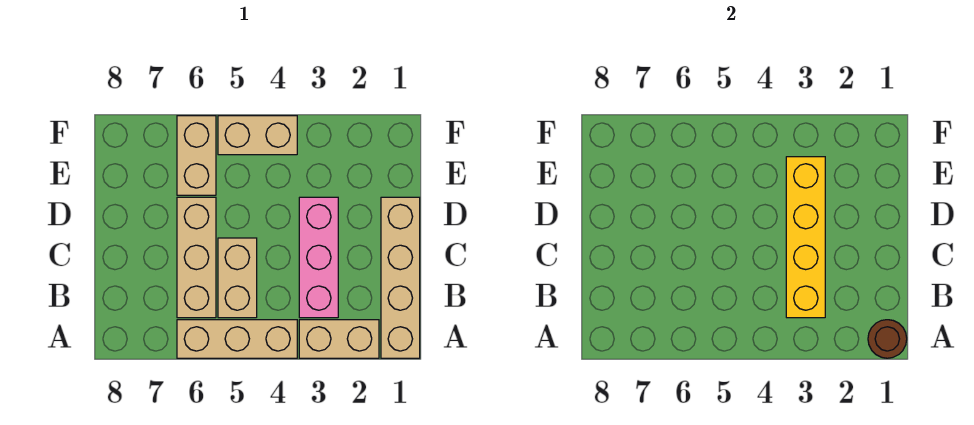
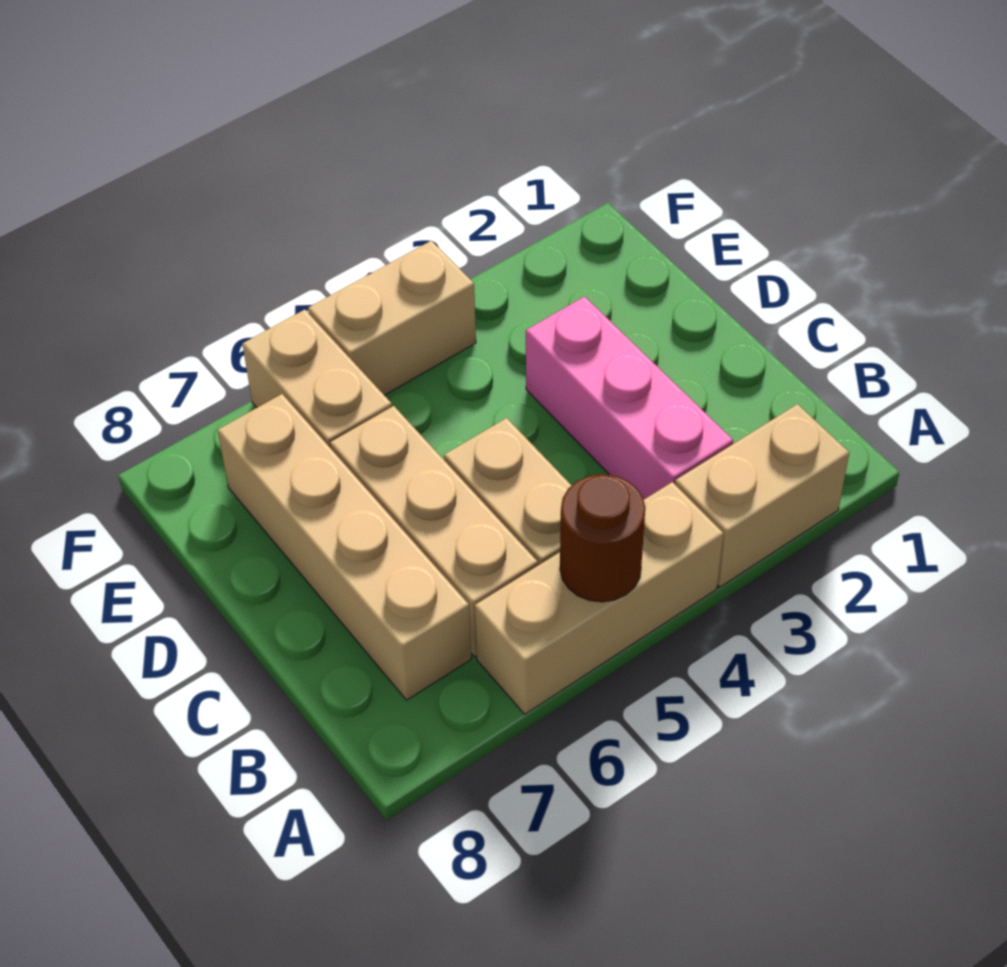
tan brick A1:D1 level 1 -> tan brick B7:E7 level 1
brown round brick A1 level 2 -> brown round brick A5 level 2
yellow brick B3:E3 level 2 -> none

